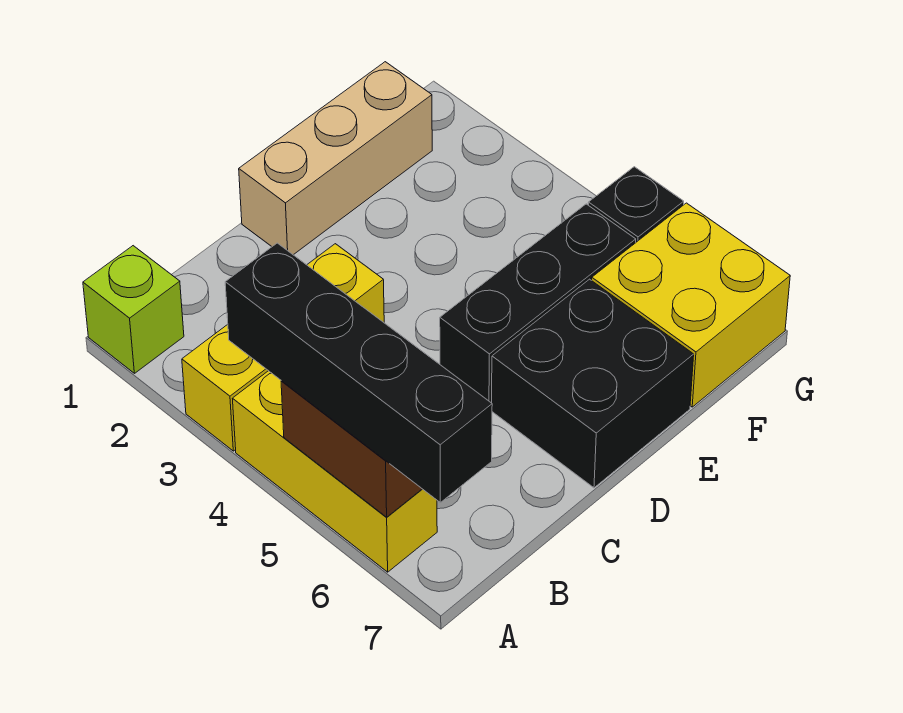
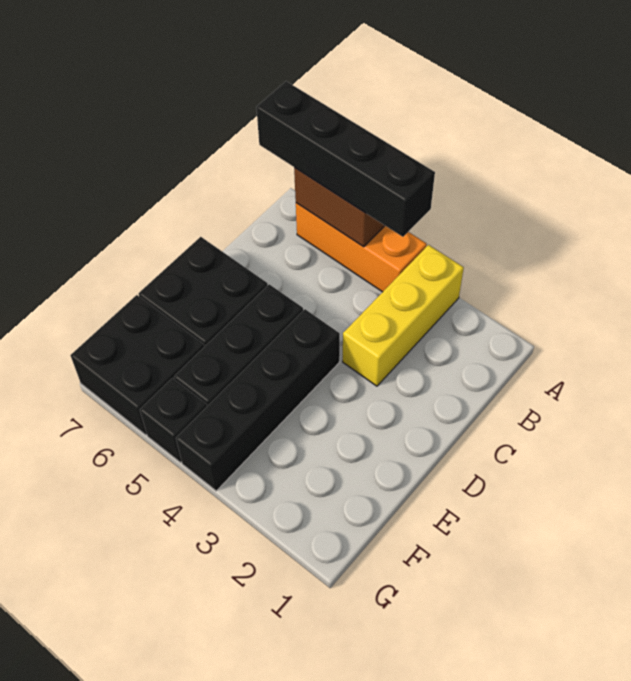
lime brick A1 level 1 -> none
yellow brick A4:A6 level 1 -> orange brick A4:A6 level 1
tan brick D1:F1 level 1 -> none
none -> black brick D4:G4 level 1
yellow brick F6:G7 level 1 -> black brick F6:G7 level 1

